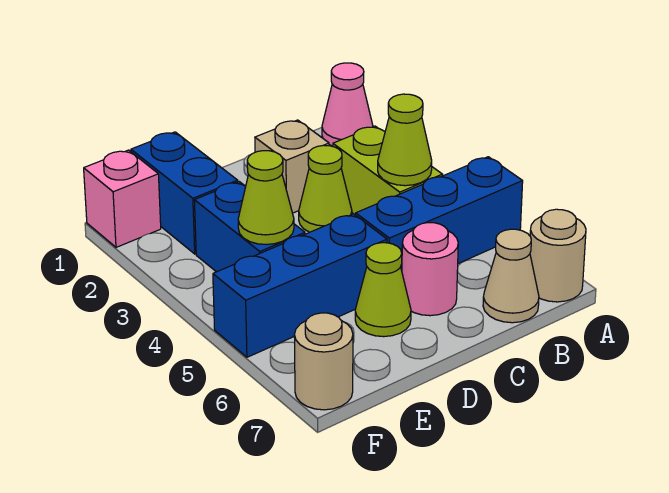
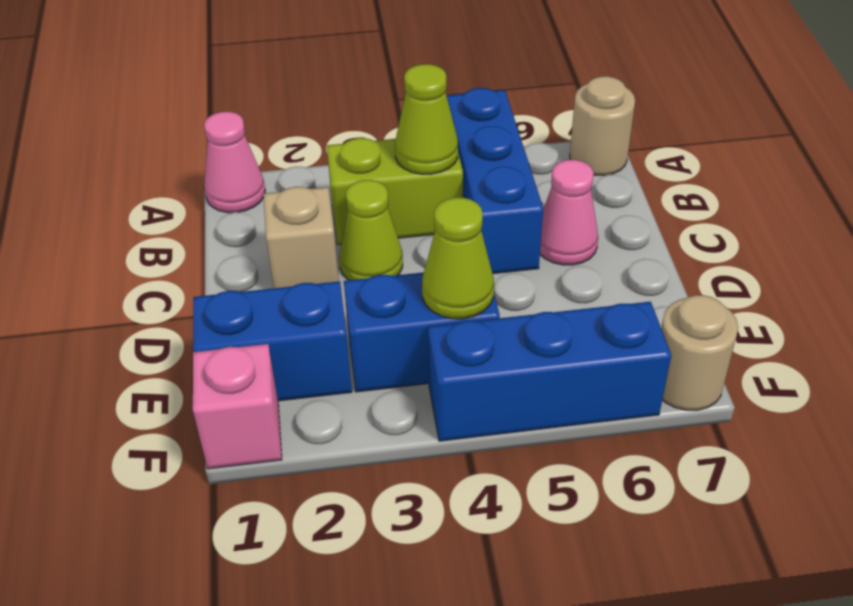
tan cone B7 level 1 -> none
pink round brick C6 level 1 -> pink cone C6 level 1
blue brick D5:F5 level 1 -> blue brick F4:F6 level 1
lime cone D6 level 1 -> none

